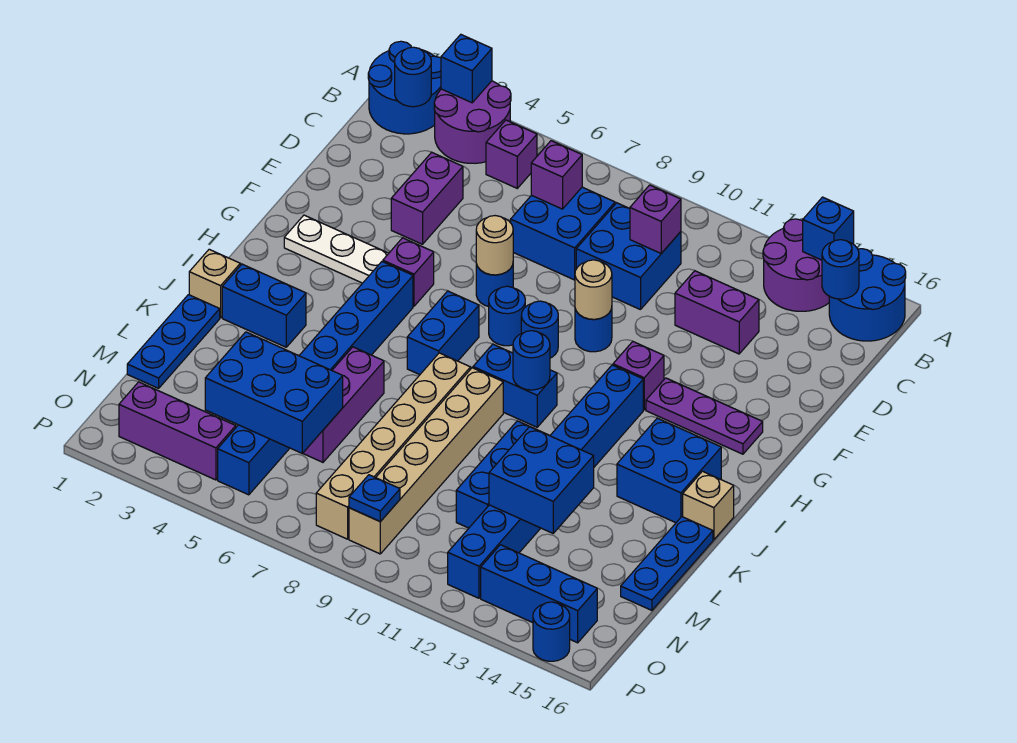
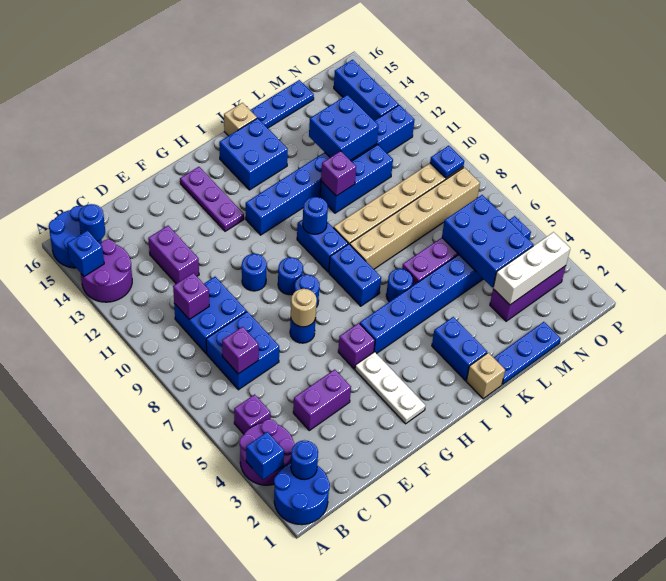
tan round brick F10 level 2 -> none
purple brick G12 level 1 -> purple brick K11 level 2
blue brick H7:I7 level 1 -> blue brick I7:I8 level 1
none -> white brick M3:O3 level 2
purple brick O2:O4 level 1 -> purple brick M3:O3 level 1
blue round brick P15 level 1 -> blue round brick J6 level 1

